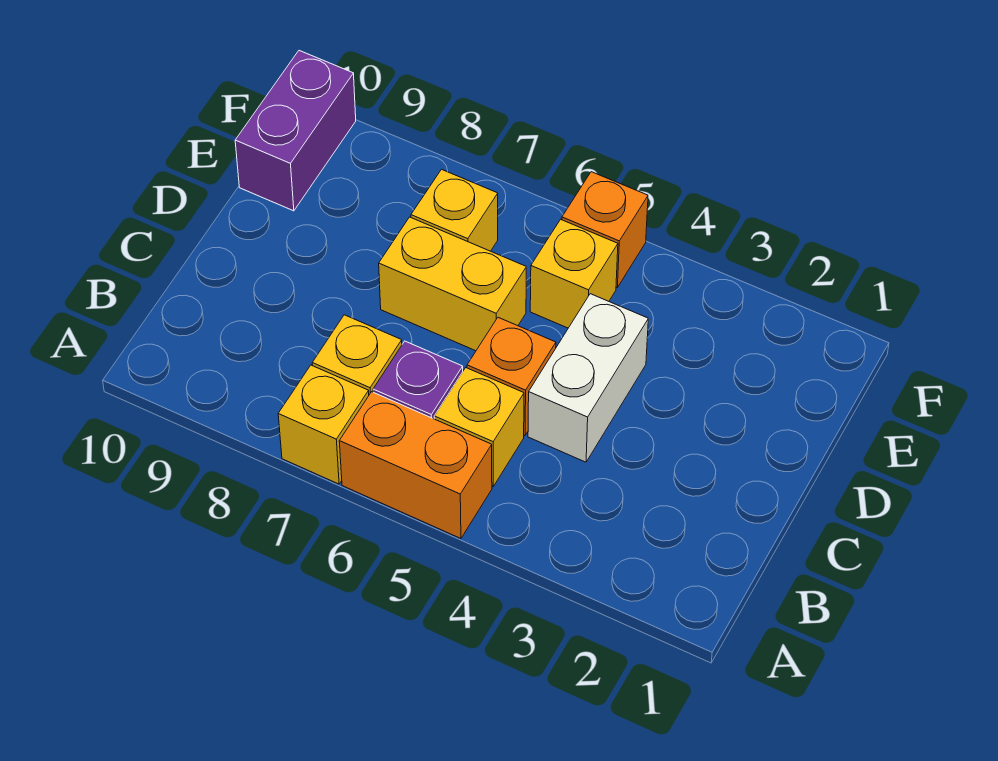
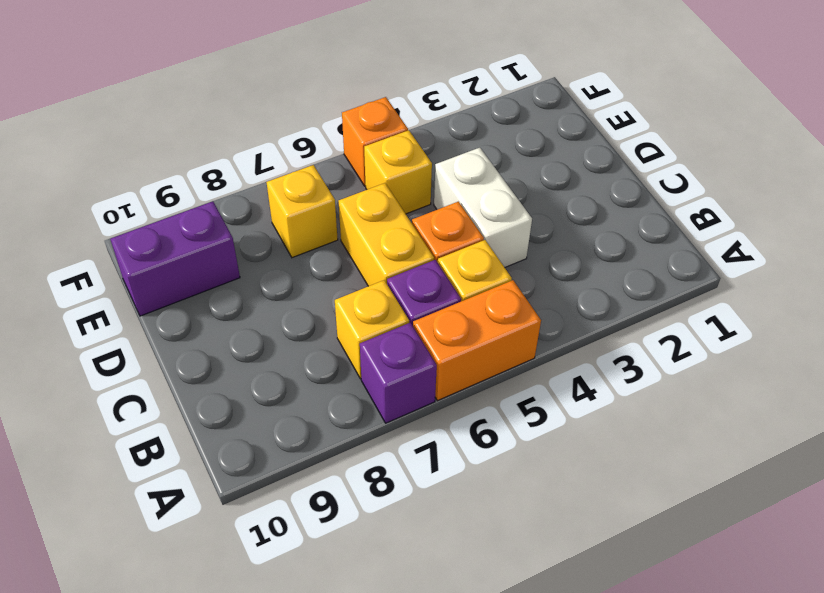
yellow brick A7 level 1 -> purple brick A7 level 1
yellow brick D6:D7 level 1 -> yellow brick C6:D6 level 1
purple brick E10:F10 level 1 -> purple brick E9:E10 level 1

